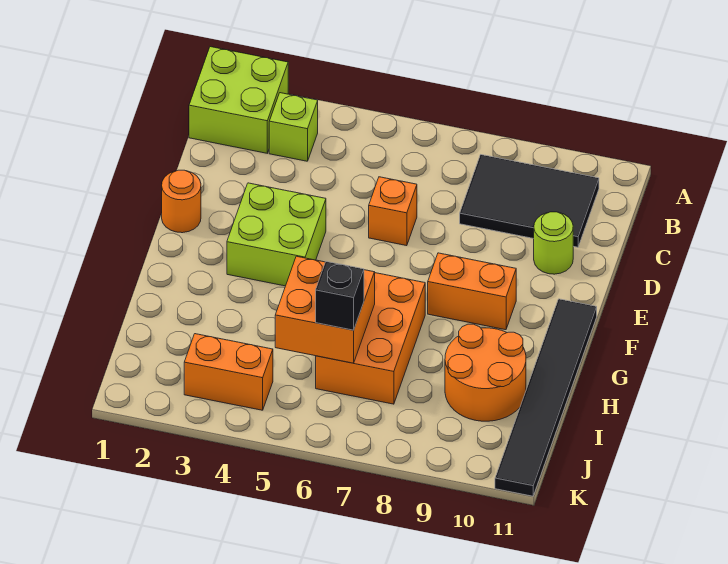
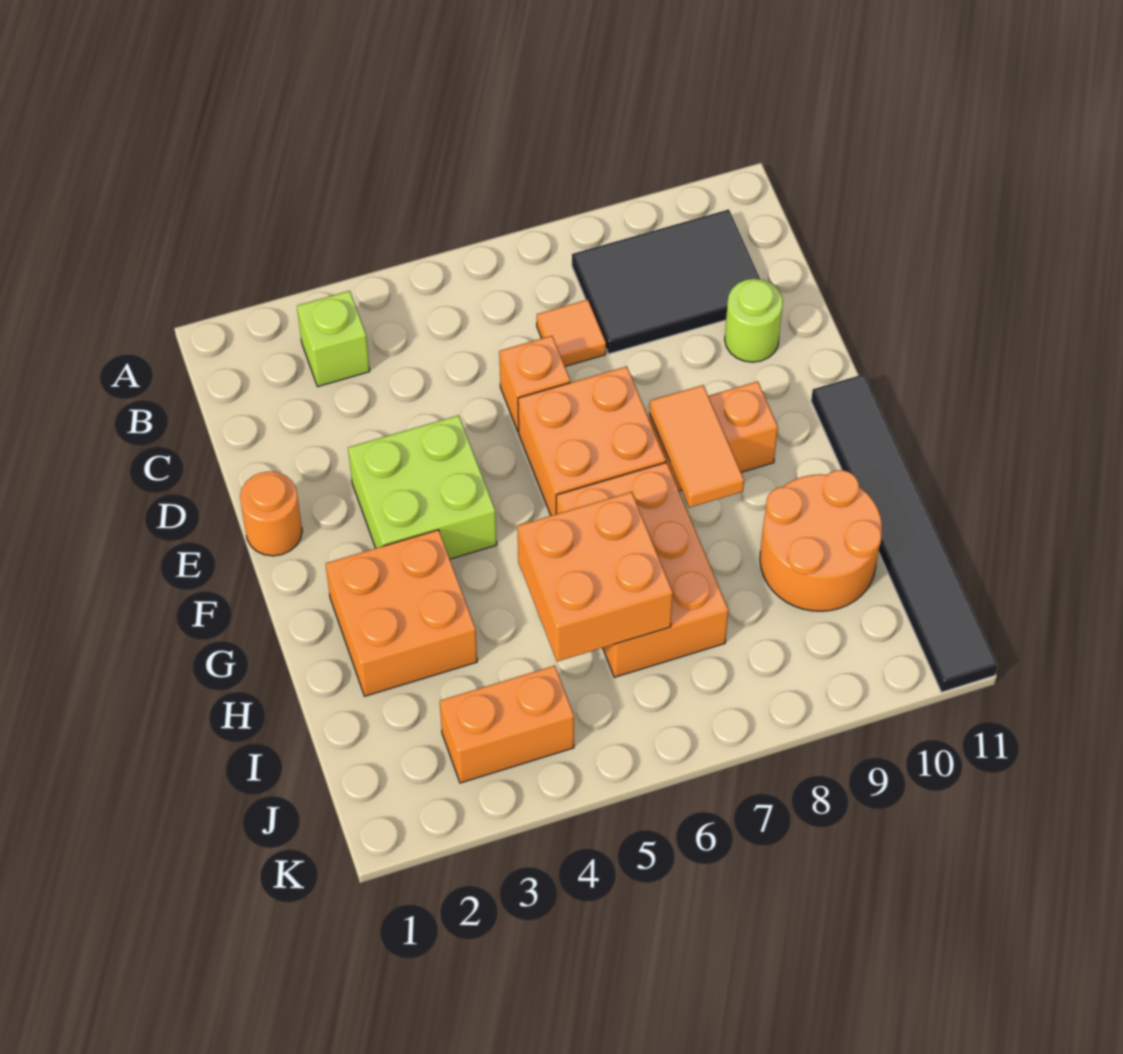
lime brick A1:B2 level 1 -> none
none -> orange tile C7 level 1
none -> orange brick E6:F7 level 1
none -> orange tile F8:G8 level 2
none -> orange brick G2:H3 level 1
black brick I6 level 3 -> none

